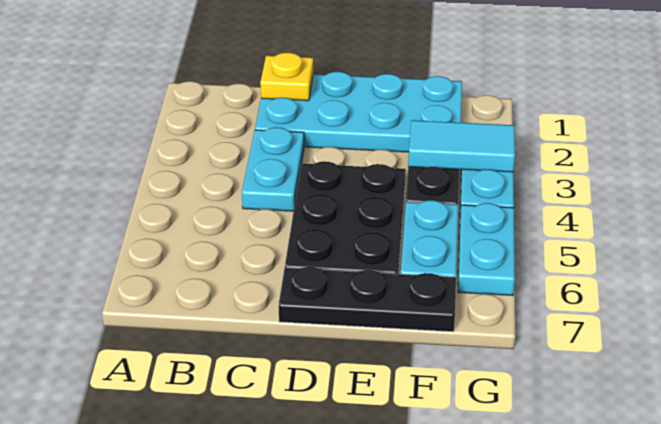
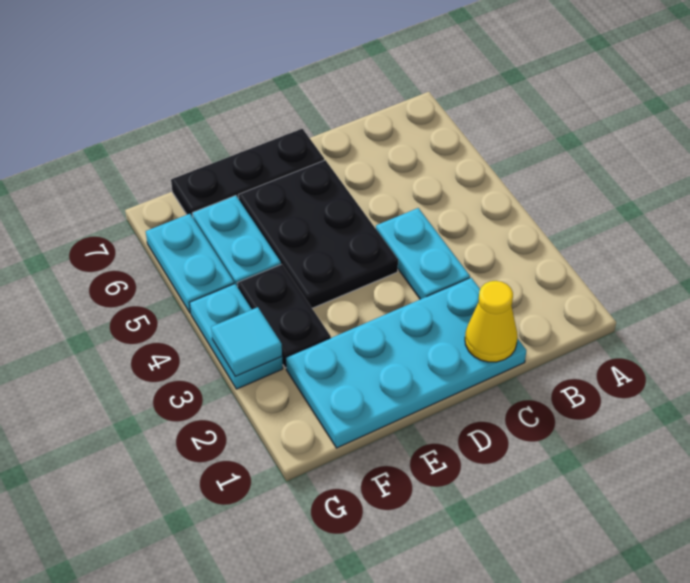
yellow plate C1 level 2 -> yellow cone C1 level 2
cyan tile F3:G3 level 2 -> cyan tile G3 level 2

